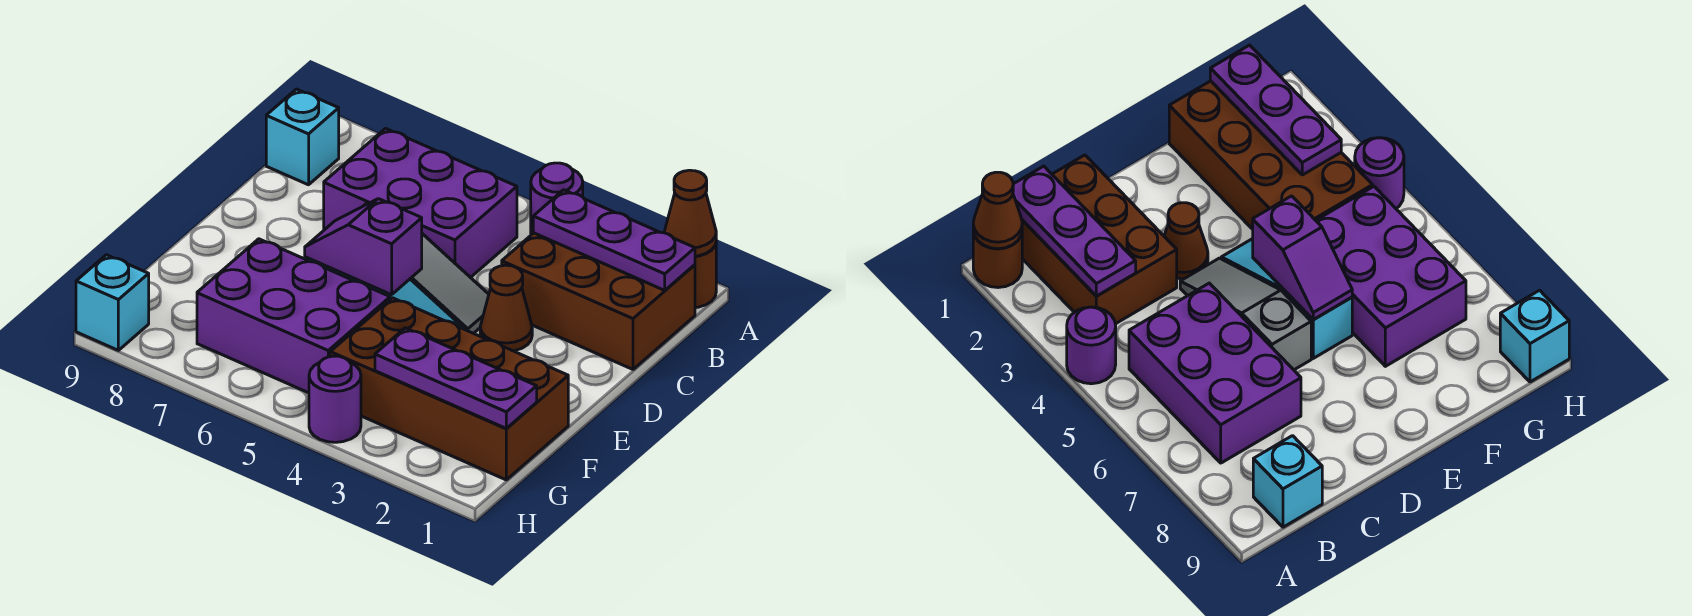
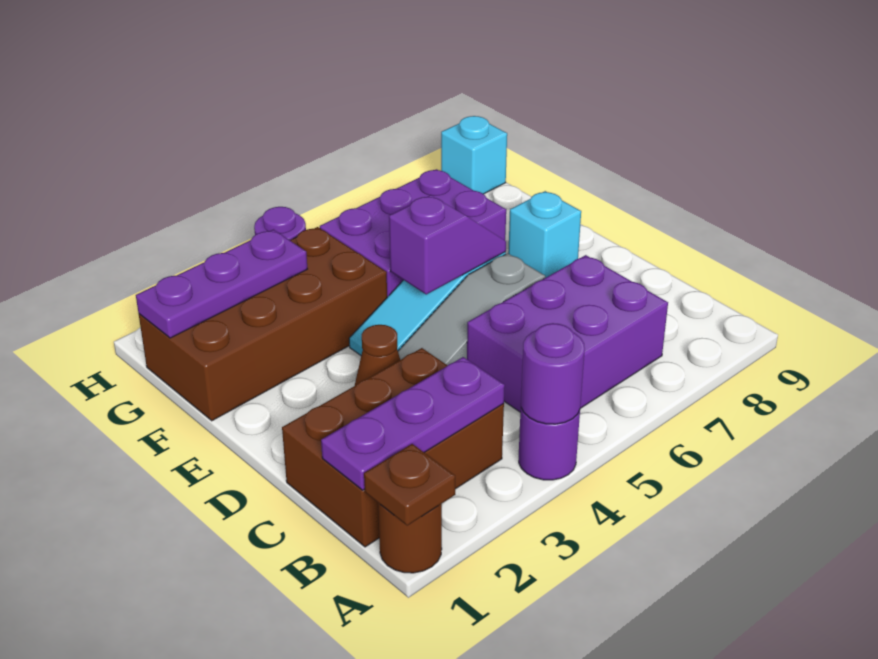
brown cone A1 level 2 -> brown plate A1 level 2
none -> purple round brick A4 level 2
cyan brick B9 level 1 -> cyan brick E8 level 1

